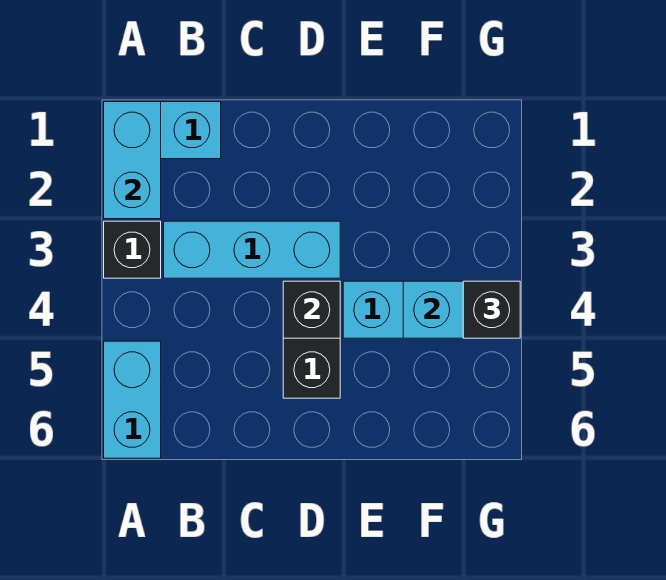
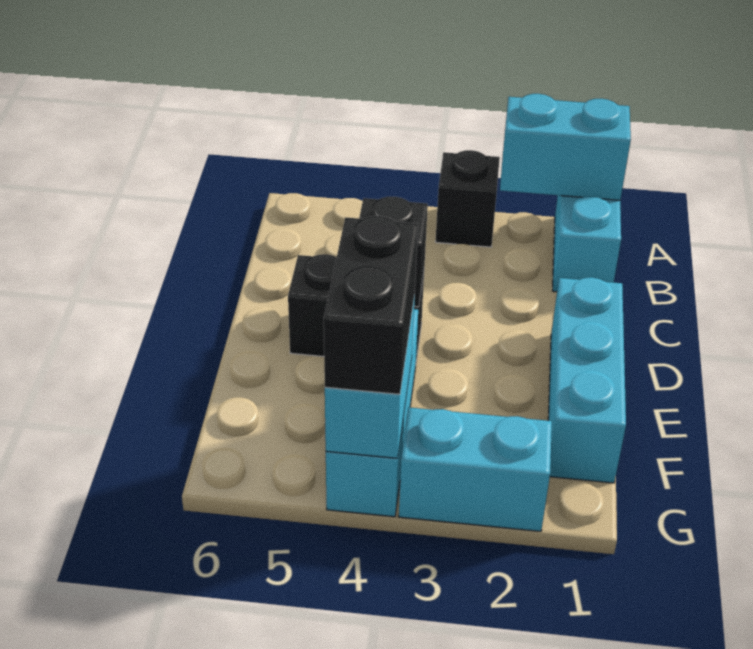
cyan brick A5:A6 level 1 -> cyan brick G2:G3 level 1
cyan brick B3:D3 level 1 -> cyan brick D1:F1 level 1
black brick G4 level 3 -> black brick F4:G4 level 3

